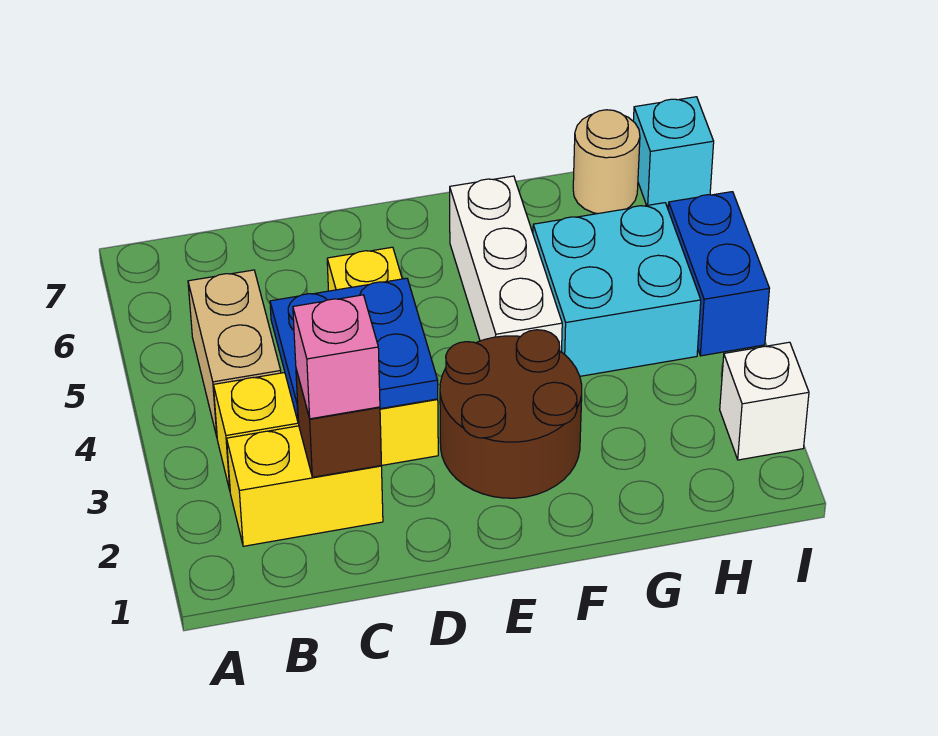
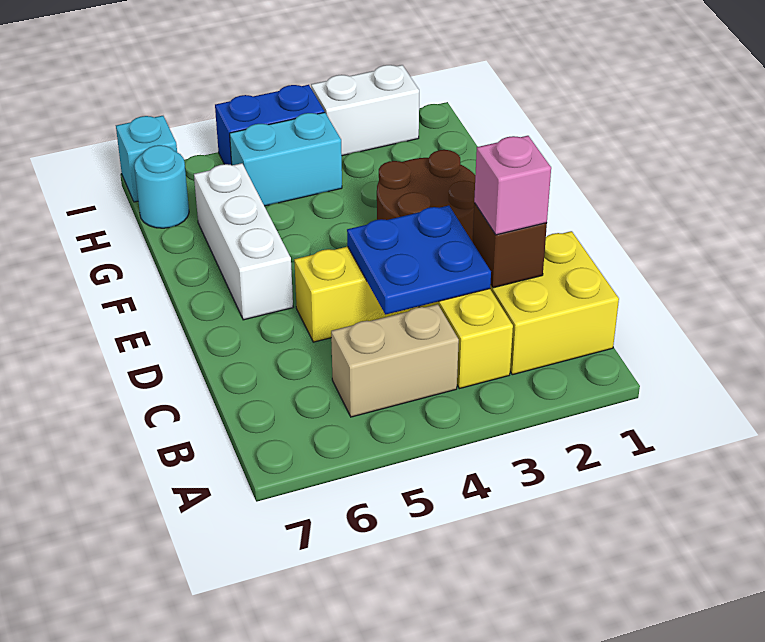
yellow brick B2:C2 level 1 -> yellow brick B1:C2 level 1
white brick F4:F6 level 1 -> white brick E6:G6 level 1
cyan brick G4:H5 level 1 -> cyan brick H4:H5 level 1
tan round brick H7 level 1 -> cyan round brick H7 level 1
white brick I2 level 1 -> white brick I2:I3 level 1

